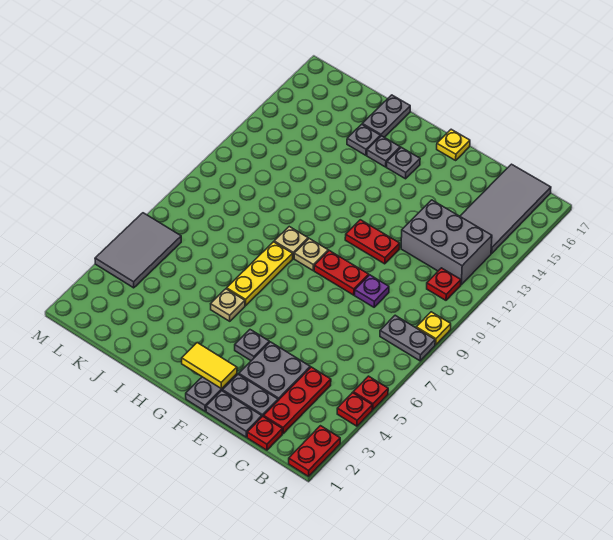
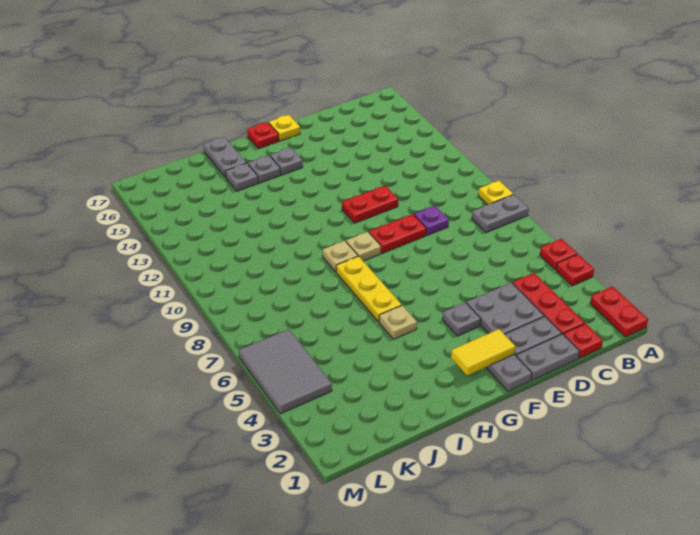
red plate B11 level 1 -> red plate G17 level 1
grey brick B12:D13 level 1 -> none
grey tile B14:C17 level 1 -> none

